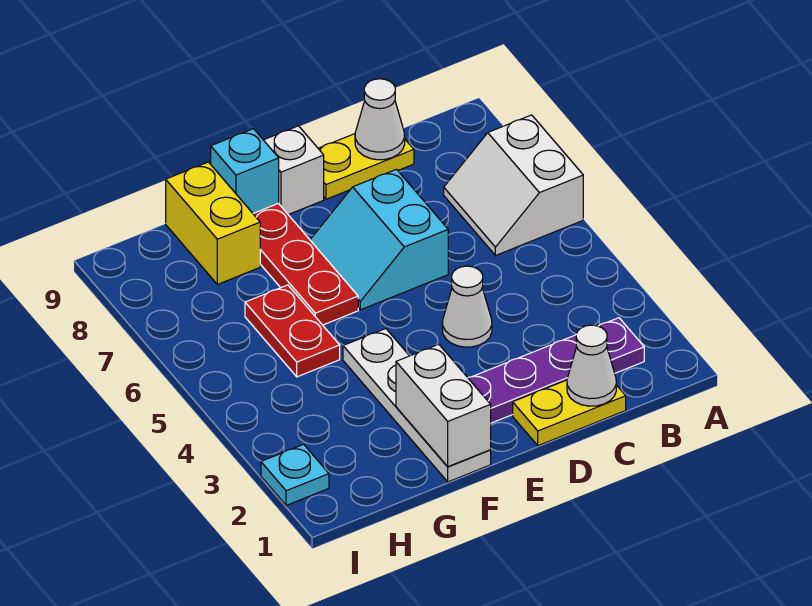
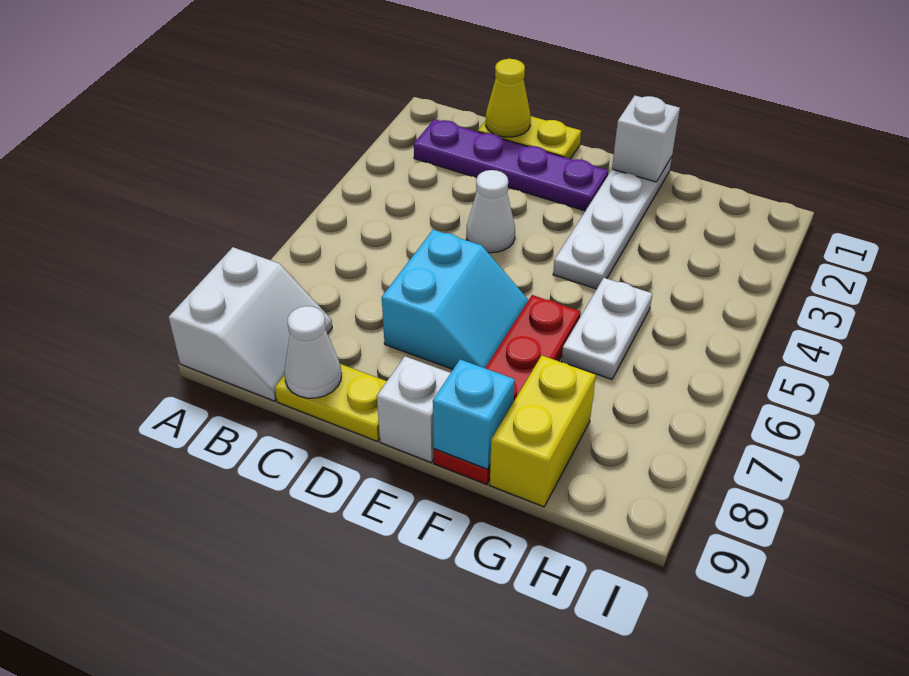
white slope A6:B7 level 1 top A -> white slope A8:B9 level 1 top A
white cone C1 level 2 -> yellow cone C1 level 2
white brick F1:F2 level 2 -> white brick F1 level 2
red plate G5:G6 level 1 -> white plate G5:G6 level 1
cyan plate I2 level 1 -> none

